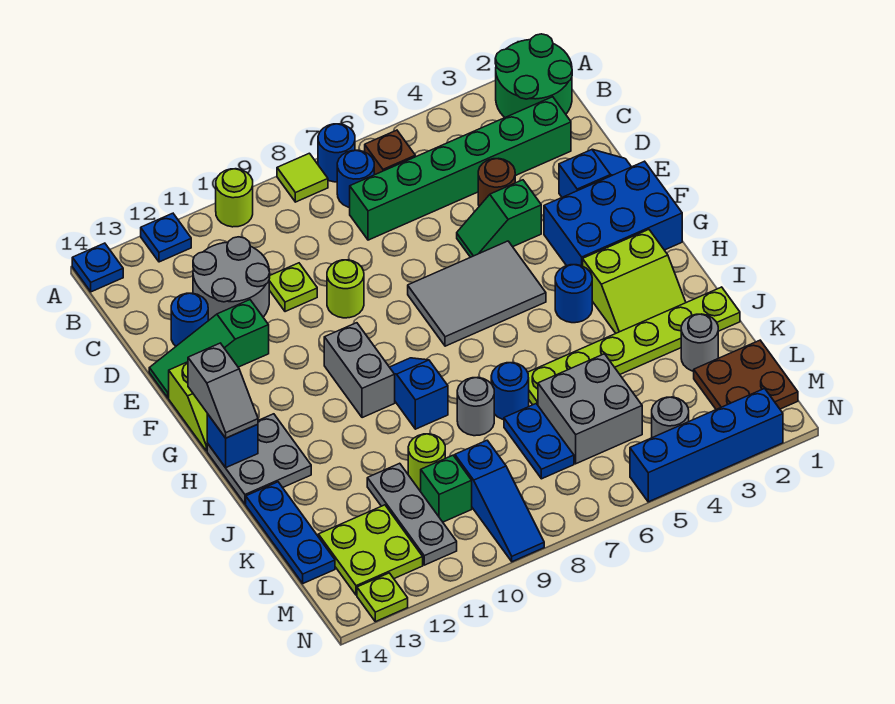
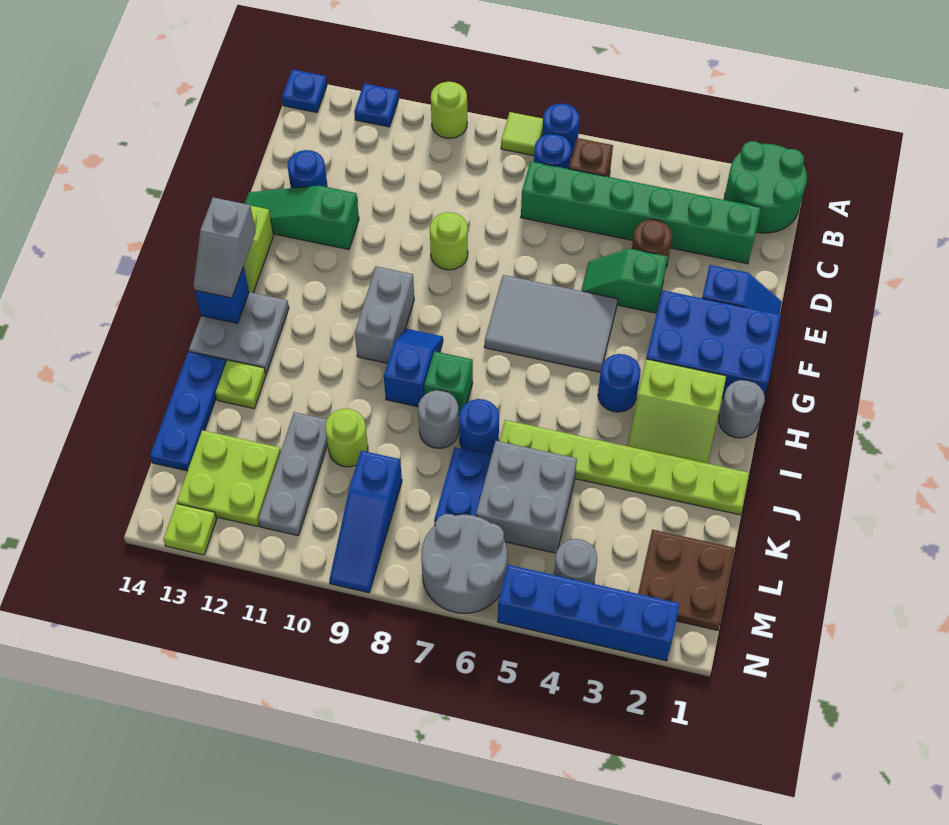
grey round brick C11:D12 level 1 -> grey round brick M6:N7 level 1
lime plate D10 level 1 -> lime plate J13 level 1
grey round brick K2 level 1 -> grey round brick H1 level 1
green brick L10 level 1 -> green brick I8 level 1

